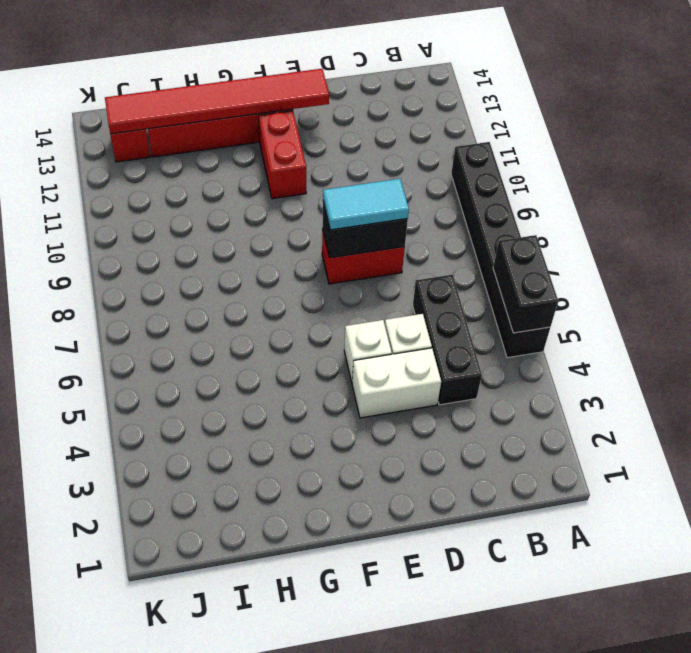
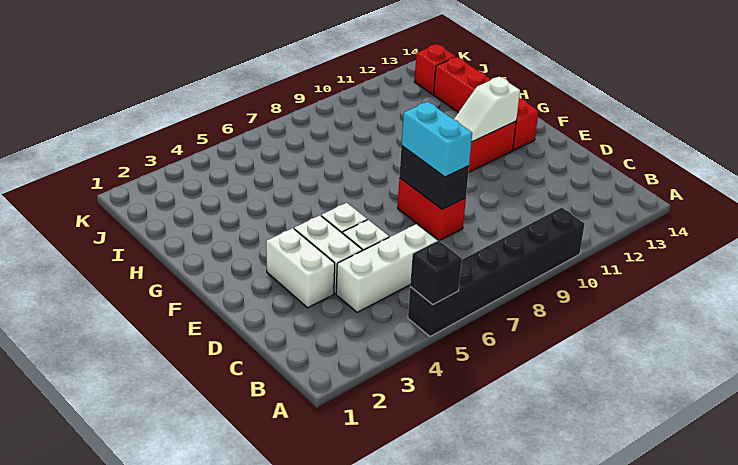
black brick A5:A6 level 2 -> black brick A5 level 2
black brick C4:C6 level 1 -> white brick C4:C6 level 1
none -> white brick D3:E3 level 1
cyan tile D8:E8 level 3 -> cyan brick D8:E8 level 3
red tile E13:J13 level 2 -> none
none -> white slope F11:F12 level 2 top 12

